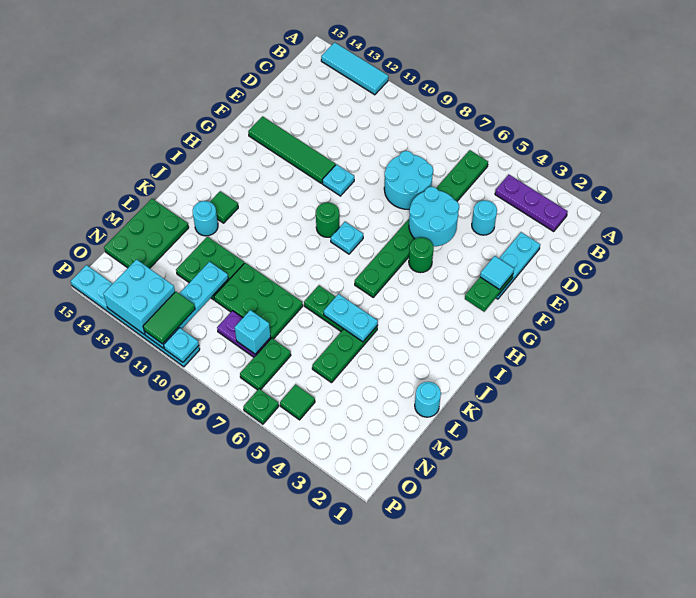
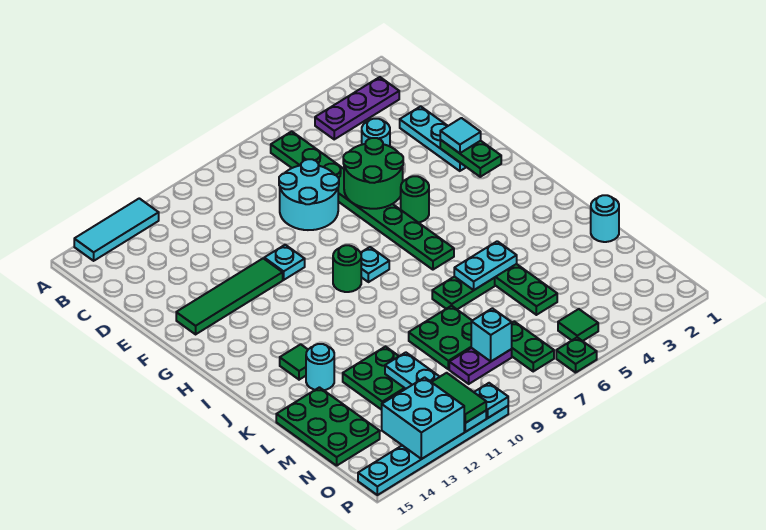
cyan round brick E5:F6 level 2 -> green round brick E5:F6 level 2
green plate L8:M10 level 1 -> green plate L8:M9 level 1

